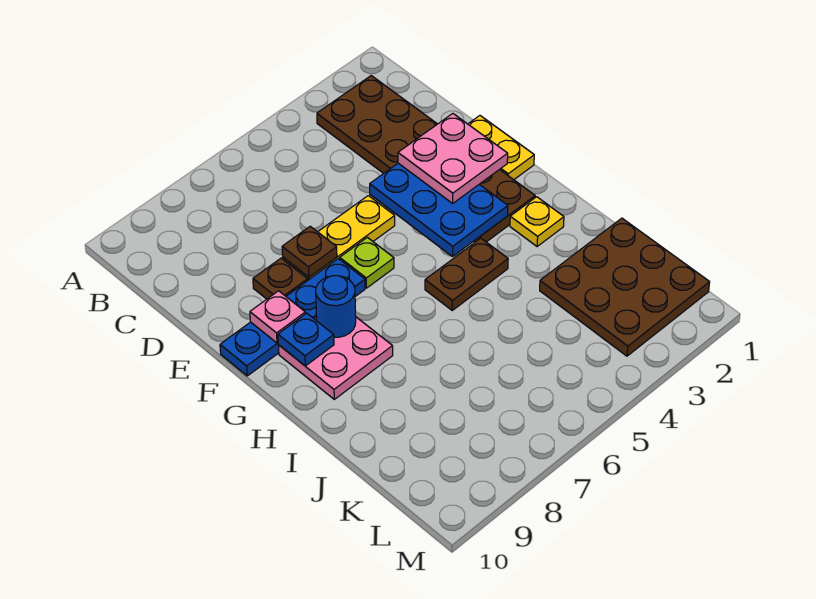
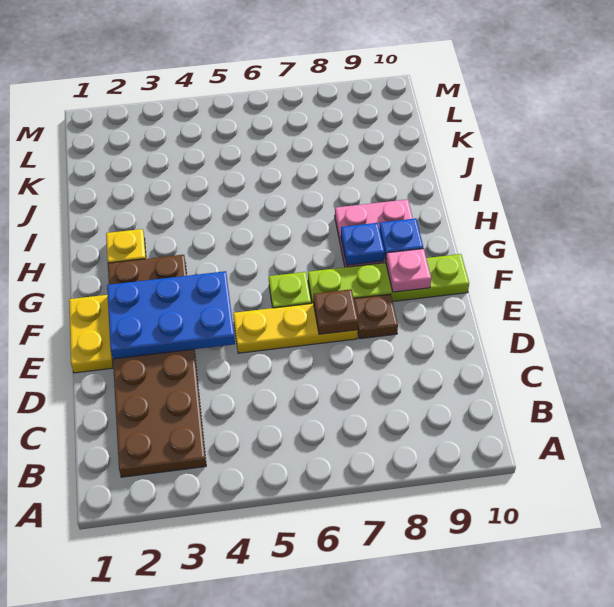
pink plate E2:F3 level 3 -> none
blue plate E3:G4 level 2 -> blue plate E2:F4 level 2
blue plate F7:F10 level 1 -> lime plate F7:F10 level 1
blue round brick G8 level 2 -> blue plate G8 level 2
brown plate H4:H5 level 1 -> none
brown plate J1:L3 level 1 -> none

